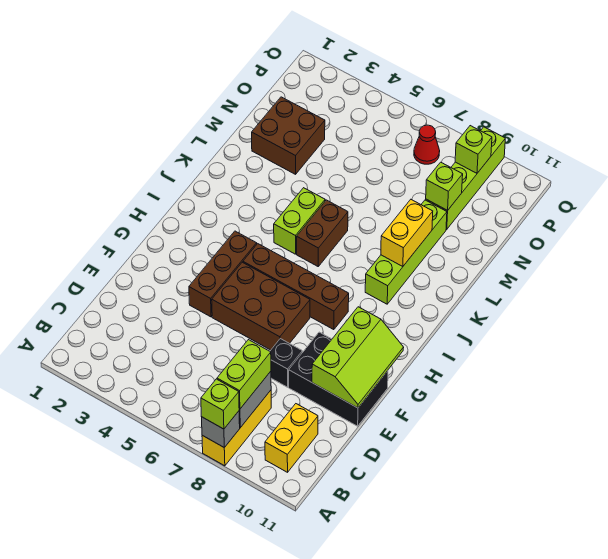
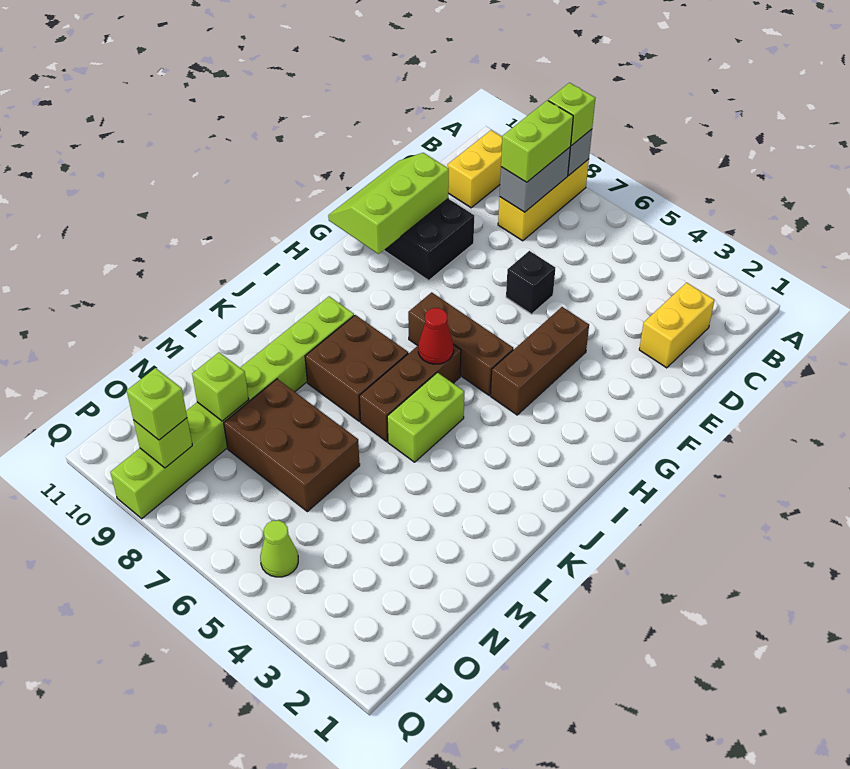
black brick E8 level 1 -> black brick E6 level 1
brown brick F5:G7 level 1 -> brown brick M6:N8 level 1
brown brick H5:H8 level 1 -> brown brick H5:H7 level 1
brown brick J6:K6 level 1 -> brown brick I6:K6 level 1
yellow brick K9:L9 level 2 -> yellow brick C2:D2 level 1
brown brick M2:N3 level 1 -> brown brick J7:K8 level 1
none -> lime cone P5 level 1
red cone P7 level 1 -> red cone I6 level 2
none -> lime brick P9 level 3

